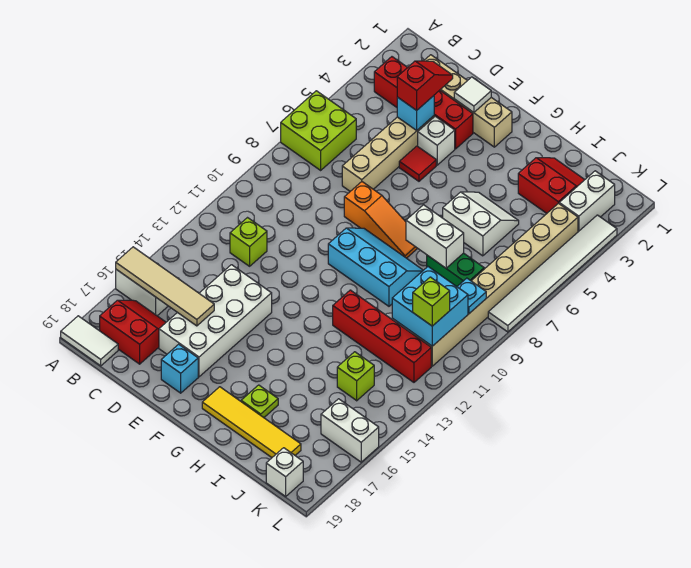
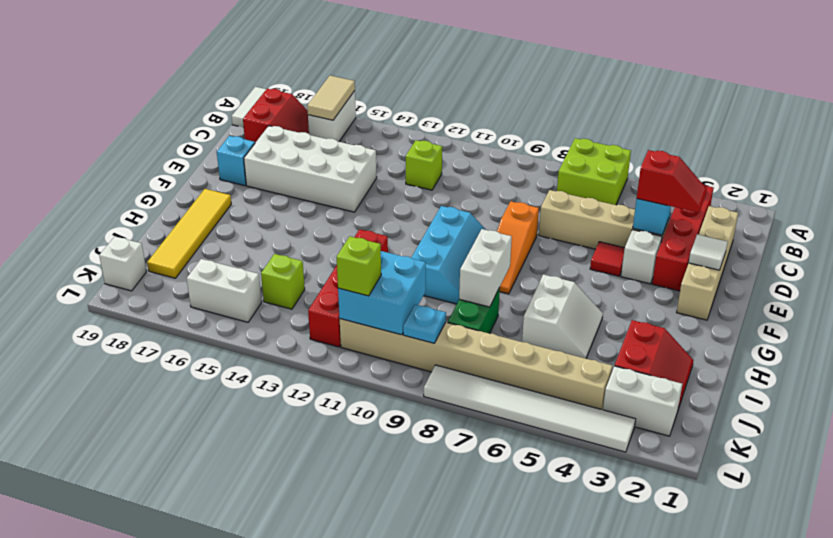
tan tile A16:D16 level 2 -> tan tile A16:B16 level 2
lime plate H17 level 1 -> none
white brick K16:L16 level 1 -> white brick K15:K16 level 1

